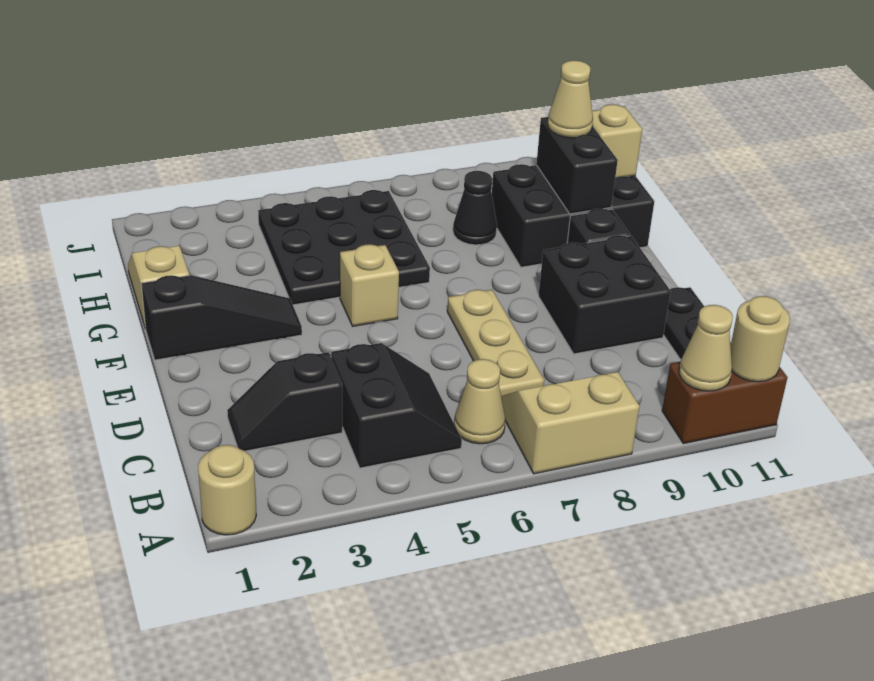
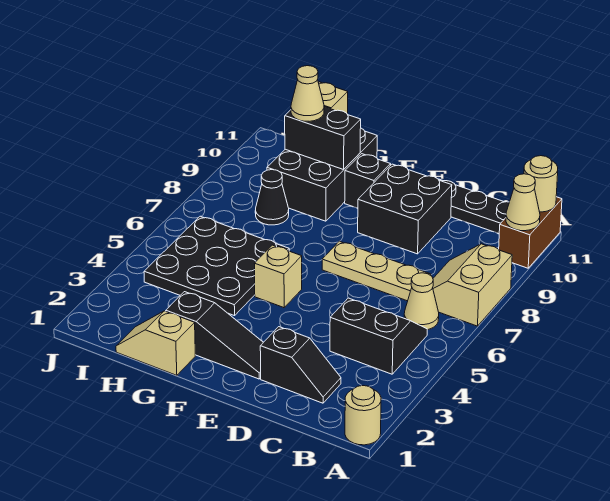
black slope C2:C3 level 1 top 3 -> black slope C2:D2 level 1 top D
black slope F1:F3 level 1 top 1 -> black slope E2:G2 level 1 top G

